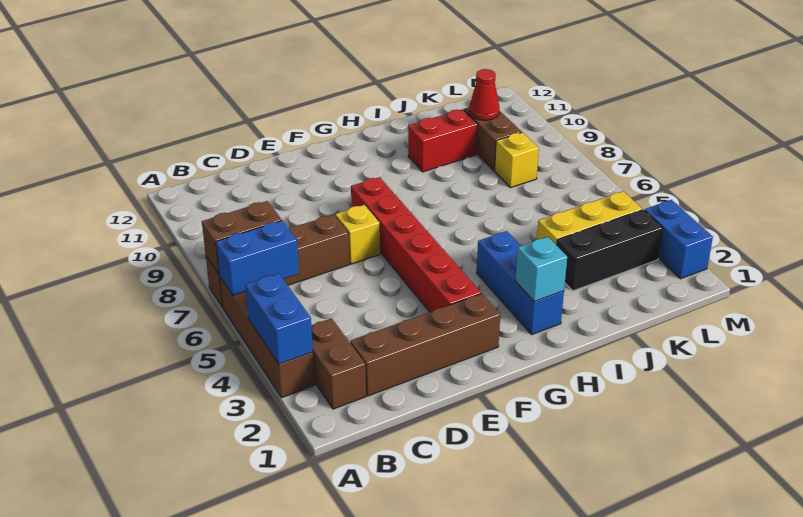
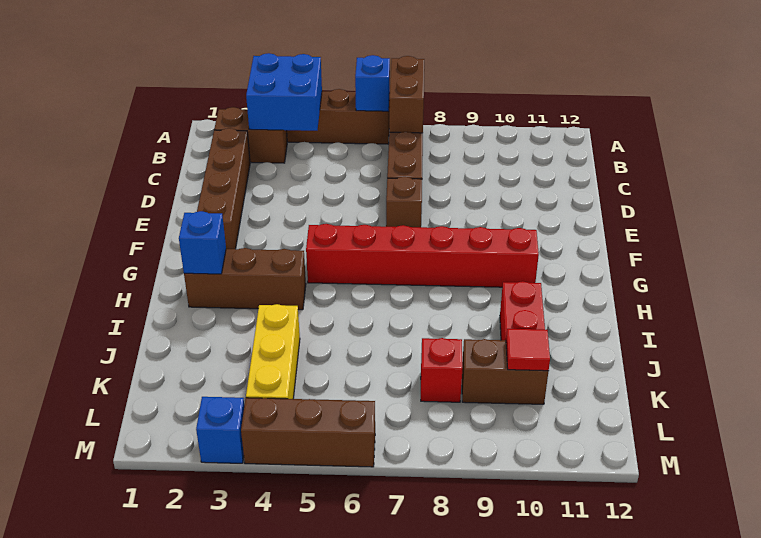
blue brick A3:A4 level 2 -> blue brick A3:B4 level 2
blue brick A6:B6 level 2 -> blue brick A6 level 2
yellow brick E7 level 1 -> brown brick E7 level 1
red brick F3:F8 level 1 -> red brick G5:G10 level 1
blue brick H2:H4 level 1 -> brown brick H2:H4 level 1
cyan brick H2 level 2 -> blue brick H2 level 2
black brick J3:L3 level 1 -> none
yellow brick K8 level 1 -> red brick K8 level 1
red cone K10 level 2 -> red tile K10 level 2
blue brick M2:M3 level 1 -> blue brick M3 level 1
none -> brown brick M4:M6 level 1

